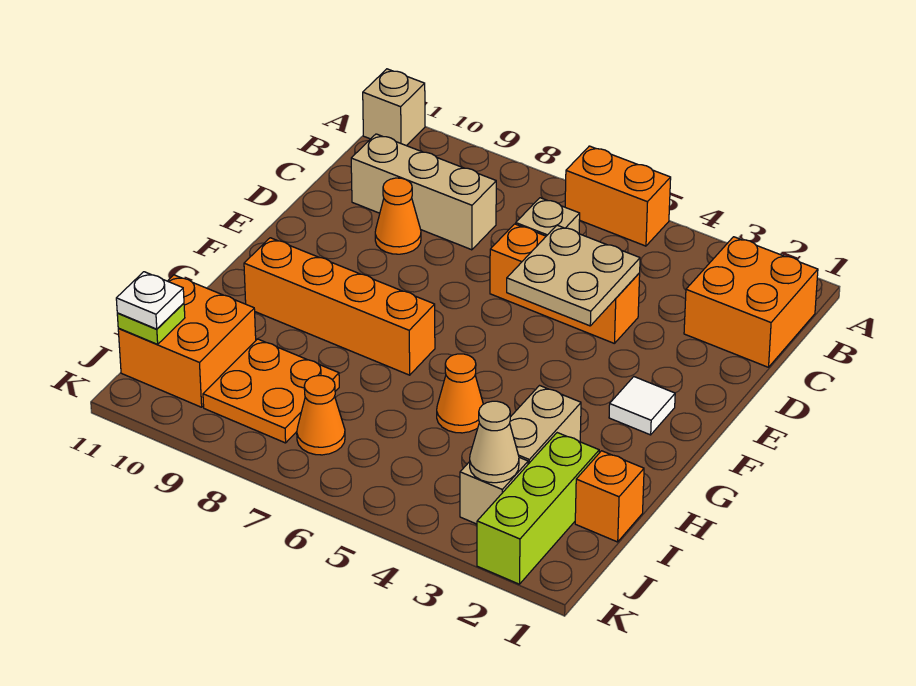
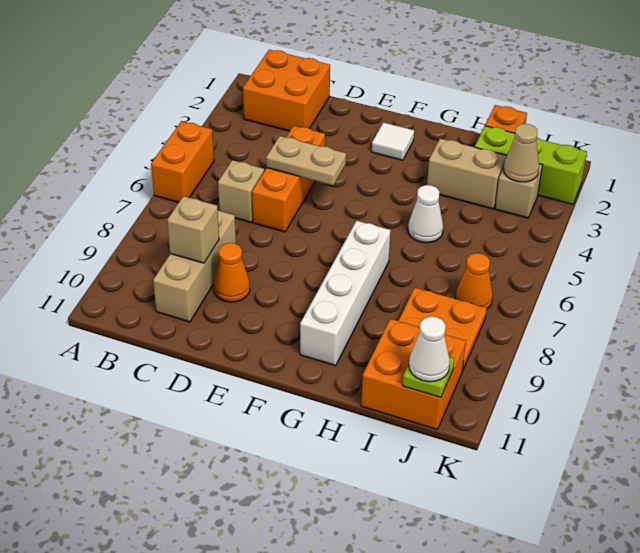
tan brick A11 level 1 -> tan brick C9 level 2
tan plate D4:E5 level 2 -> tan plate D5:E5 level 2
orange brick G7:G10 level 1 -> white brick G7:G10 level 1
orange cone H5 level 1 -> white cone H5 level 1
white plate J11 level 3 -> white cone J11 level 3

